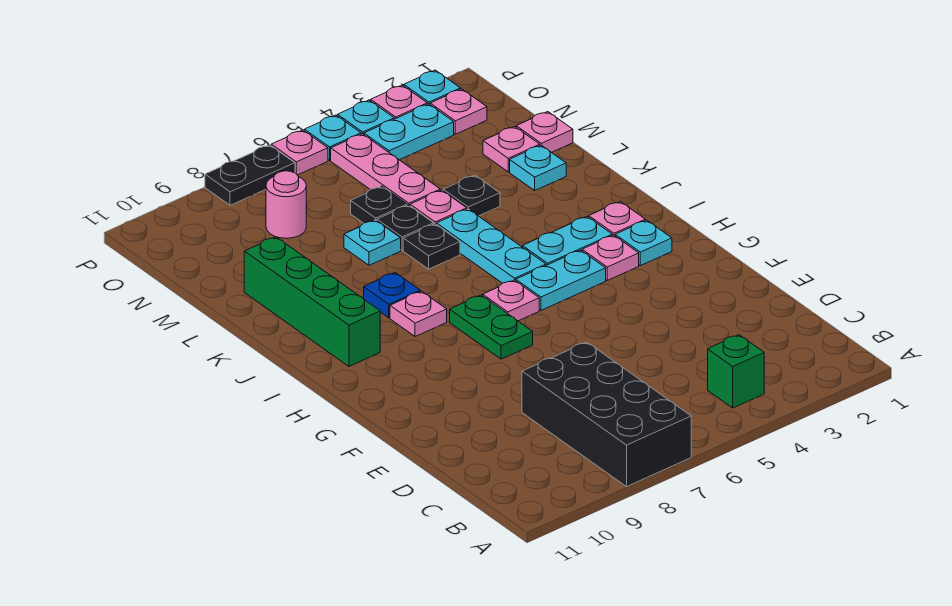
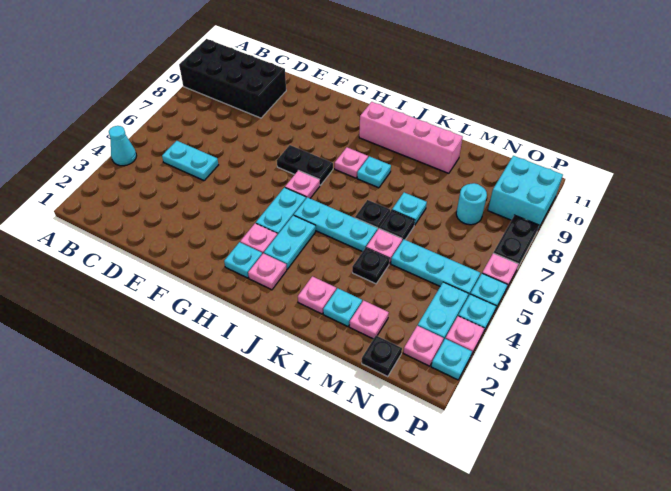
none -> cyan cone A4 level 1
black brick A7:D8 level 1 -> black brick A9:D10 level 1
green brick B4 level 1 -> none
none -> cyan plate C5:D5 level 1
green plate G7:H7 level 1 -> black plate G7:H7 level 1
green brick I10:L10 level 1 -> pink brick I10:L10 level 1
blue plate J8 level 1 -> cyan plate J8 level 1
pink plate M1 level 1 -> pink plate K2 level 1
pink plate M5:O5 level 1 -> cyan plate M5:O5 level 1
black plate M6 level 1 -> black plate N1 level 1
pink round brick N8 level 1 -> cyan round brick N8 level 1
none -> cyan brick O9:P10 level 1

